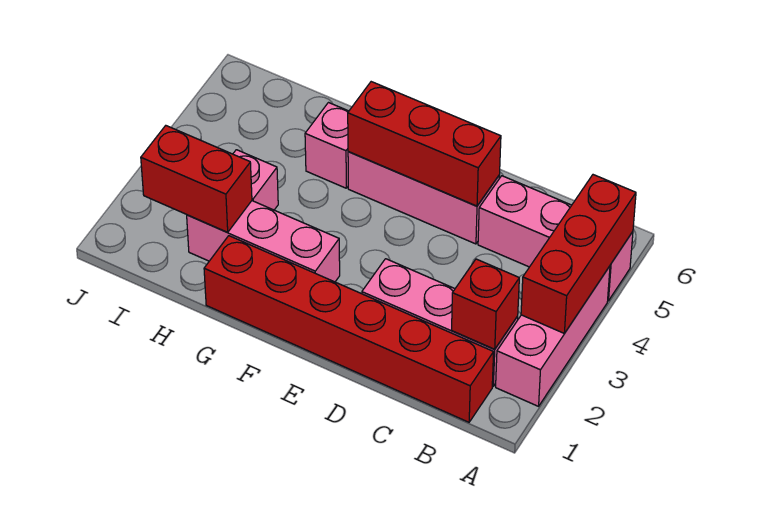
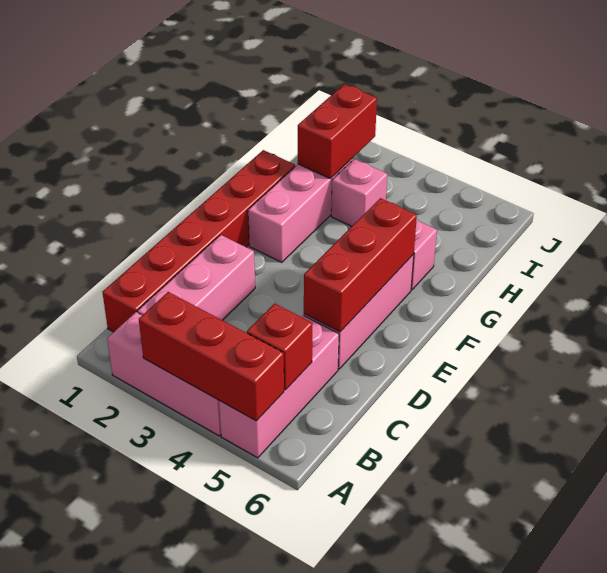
red brick B2 level 2 -> red brick B5 level 2

